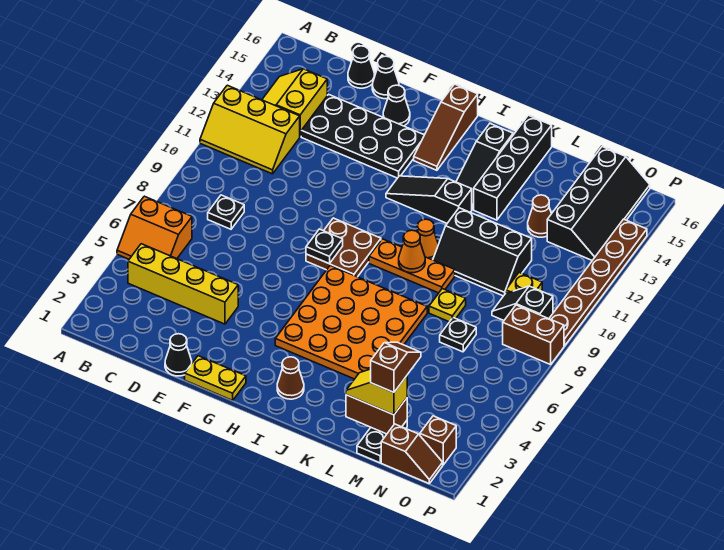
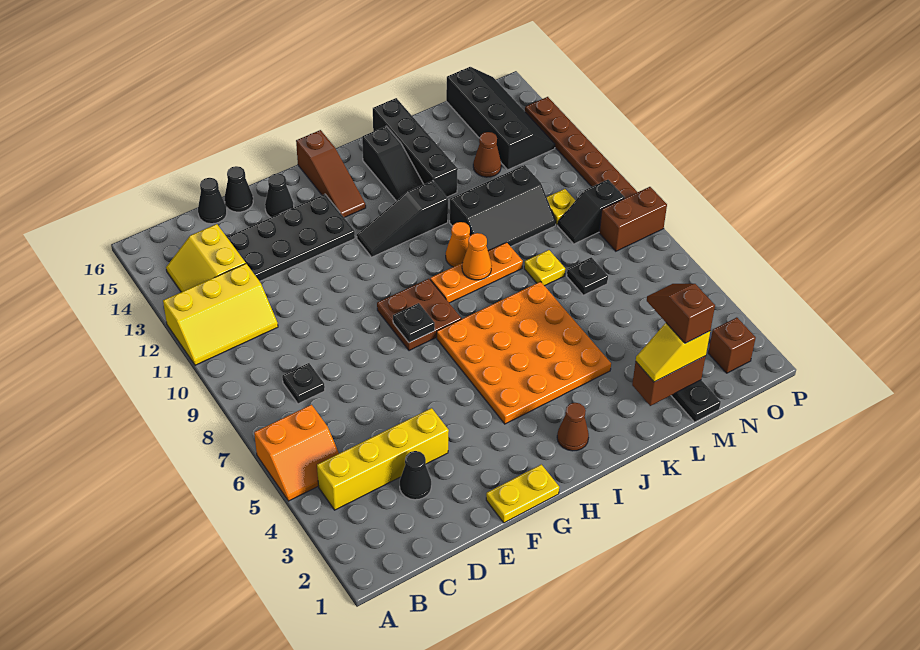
black cone E1 level 1 -> black cone D3 level 1
brown slope N1:O1 level 1 top N -> none

